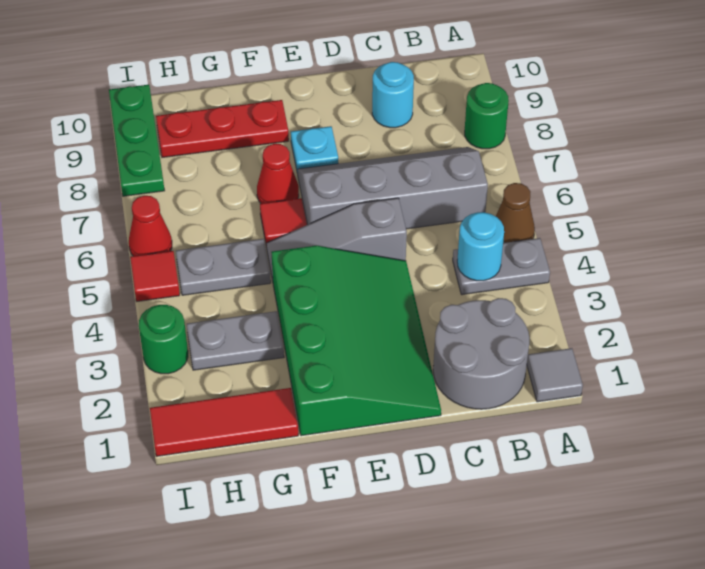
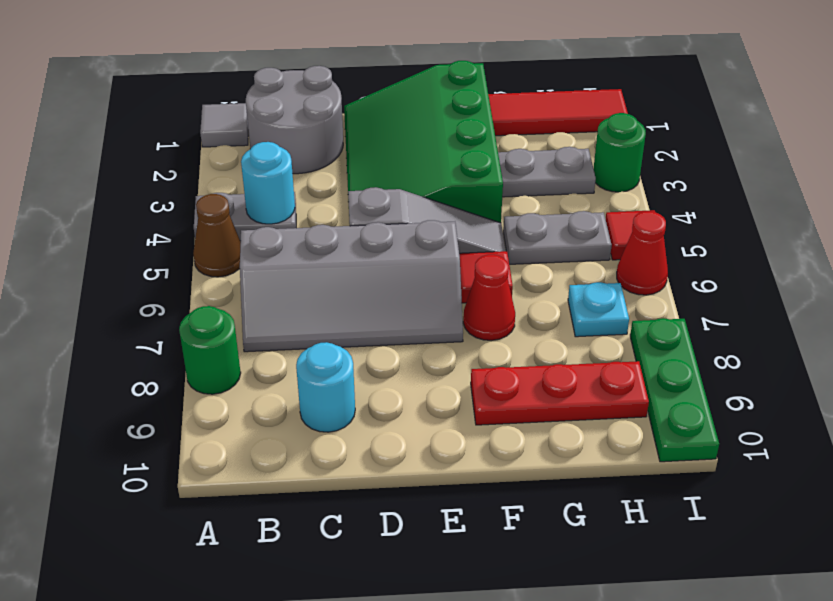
cyan plate E8 level 1 -> cyan plate H7 level 1

